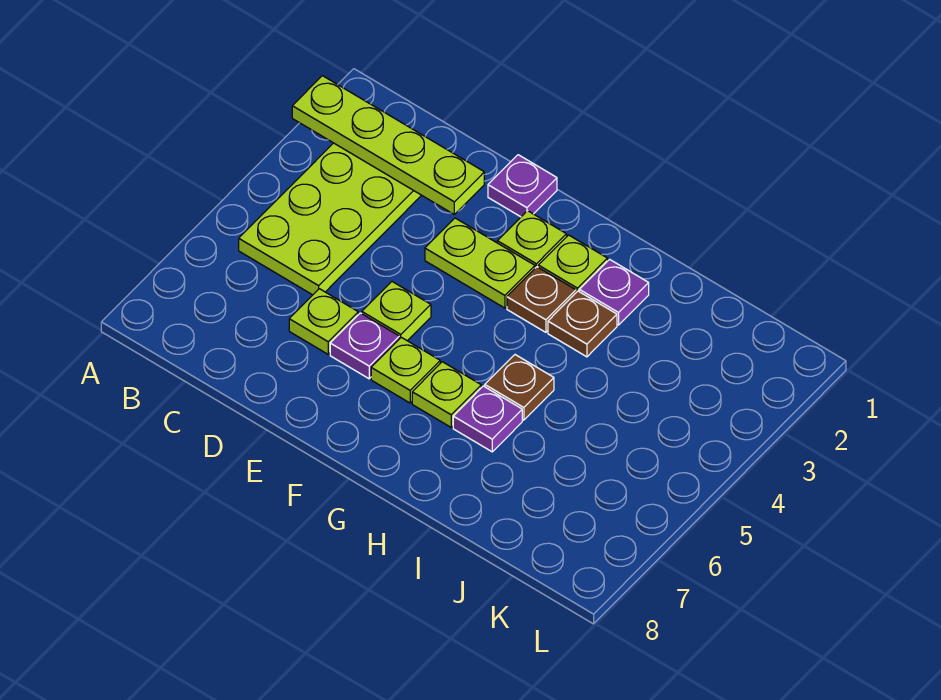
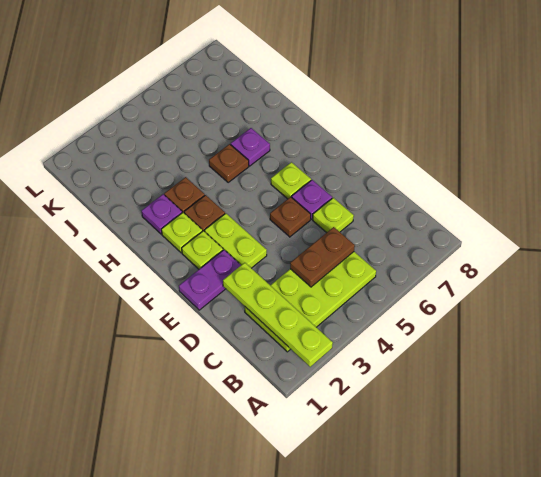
none -> brown plate C4:C5 level 2
purple plate E1 level 1 -> purple plate E1:E2 level 1
lime plate E5 level 1 -> brown plate E5 level 1
lime plate G6 level 1 -> none

